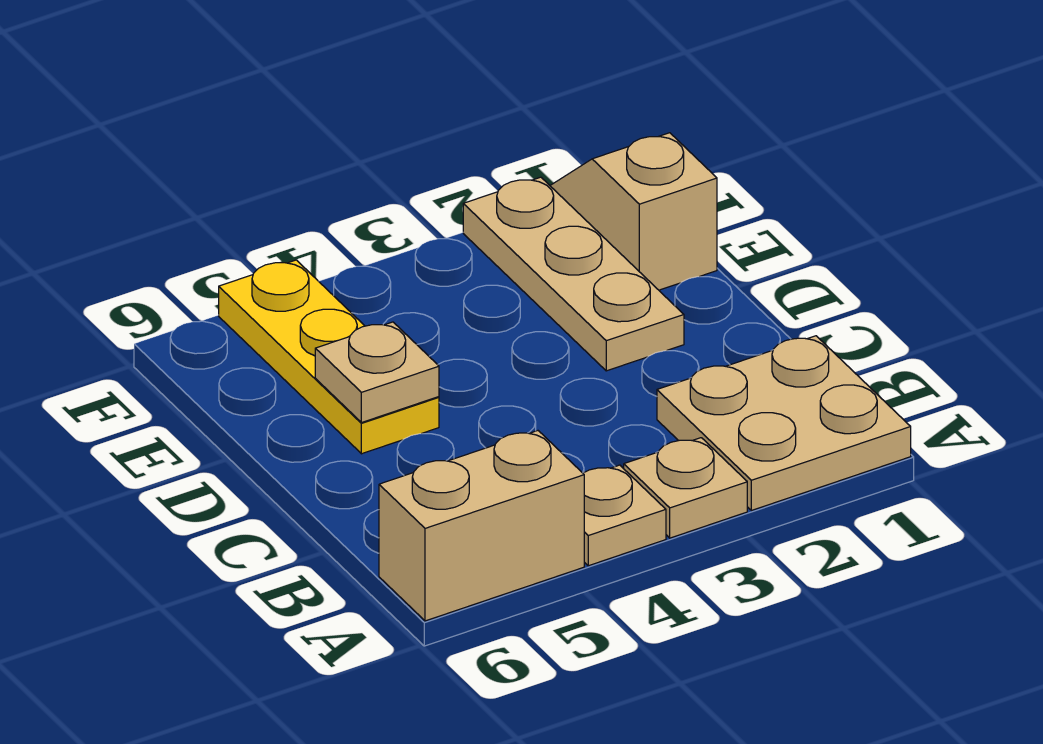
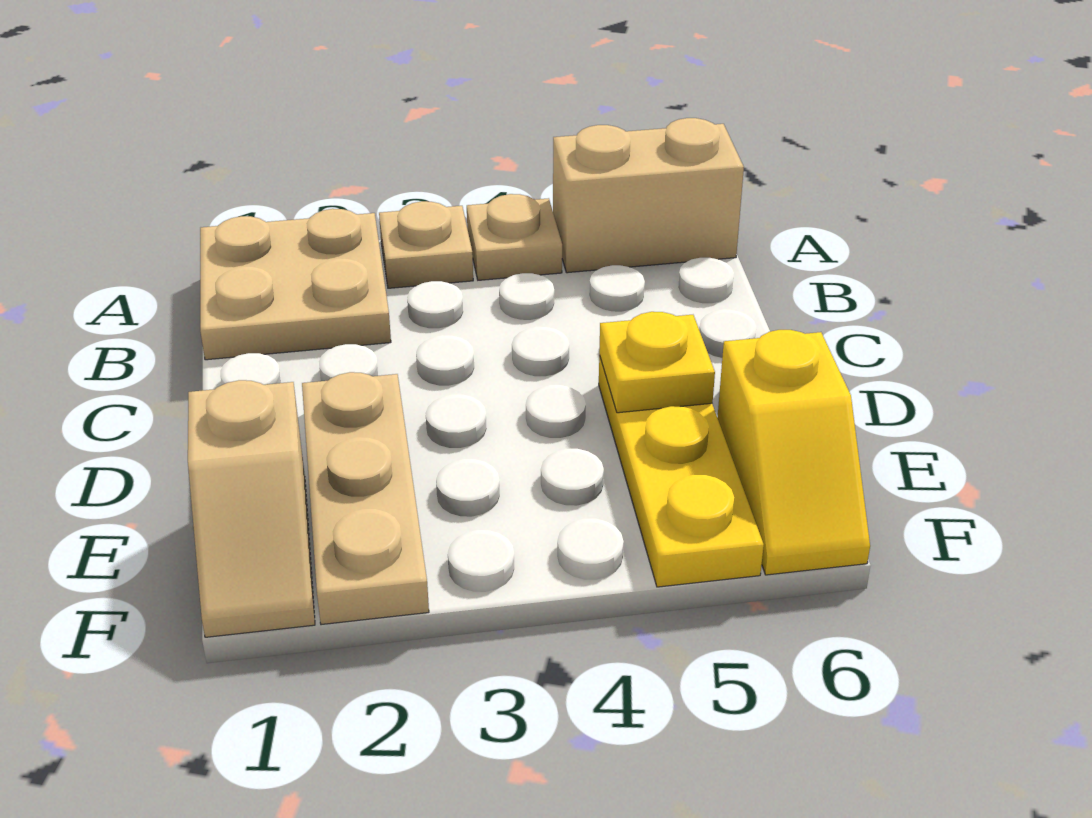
tan plate D5 level 2 -> yellow plate D5 level 2
none -> yellow slope E6:F6 level 1 top E

